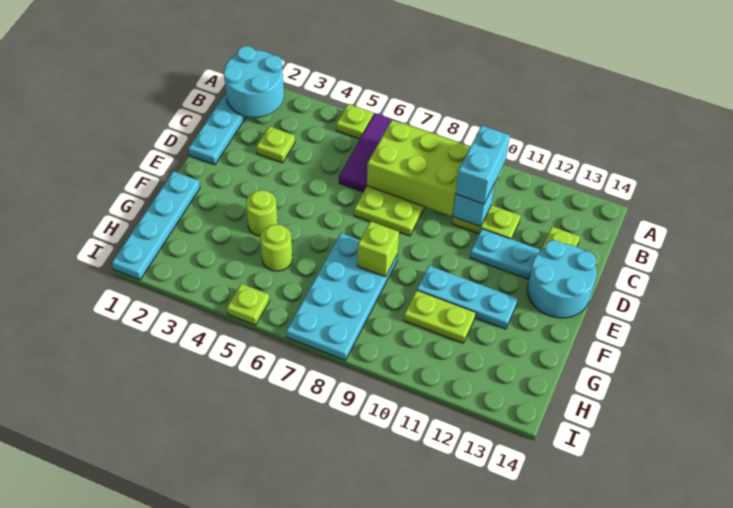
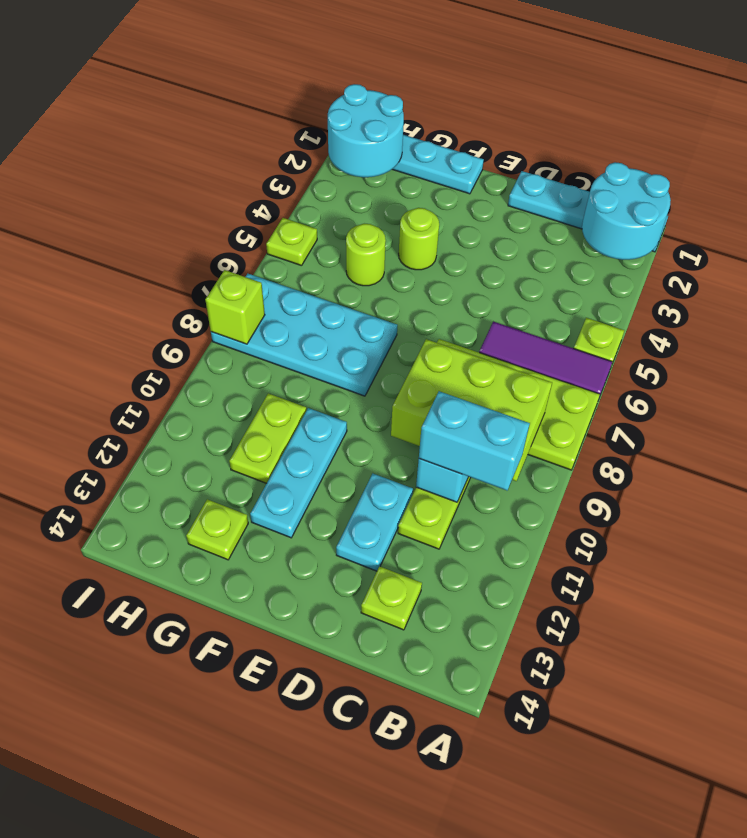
lime brick B7:C9 level 2 -> lime brick B8:D9 level 2
lime plate C3 level 1 -> lime plate G13 level 1
cyan round brick D13:E14 level 1 -> cyan round brick H1:I2 level 2
lime brick F8 level 2 -> lime brick I8 level 2

